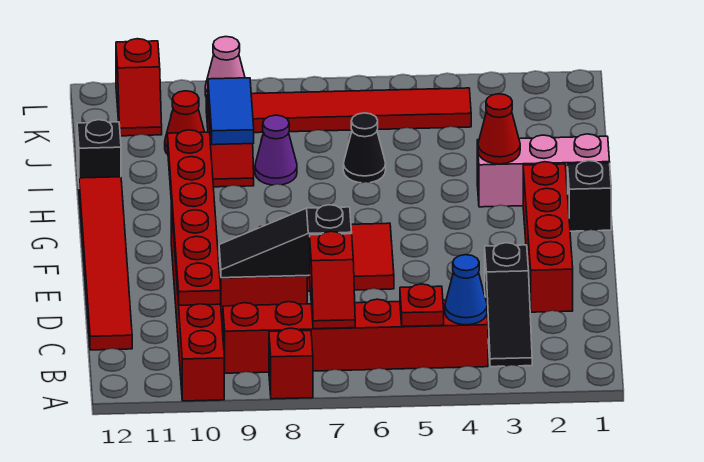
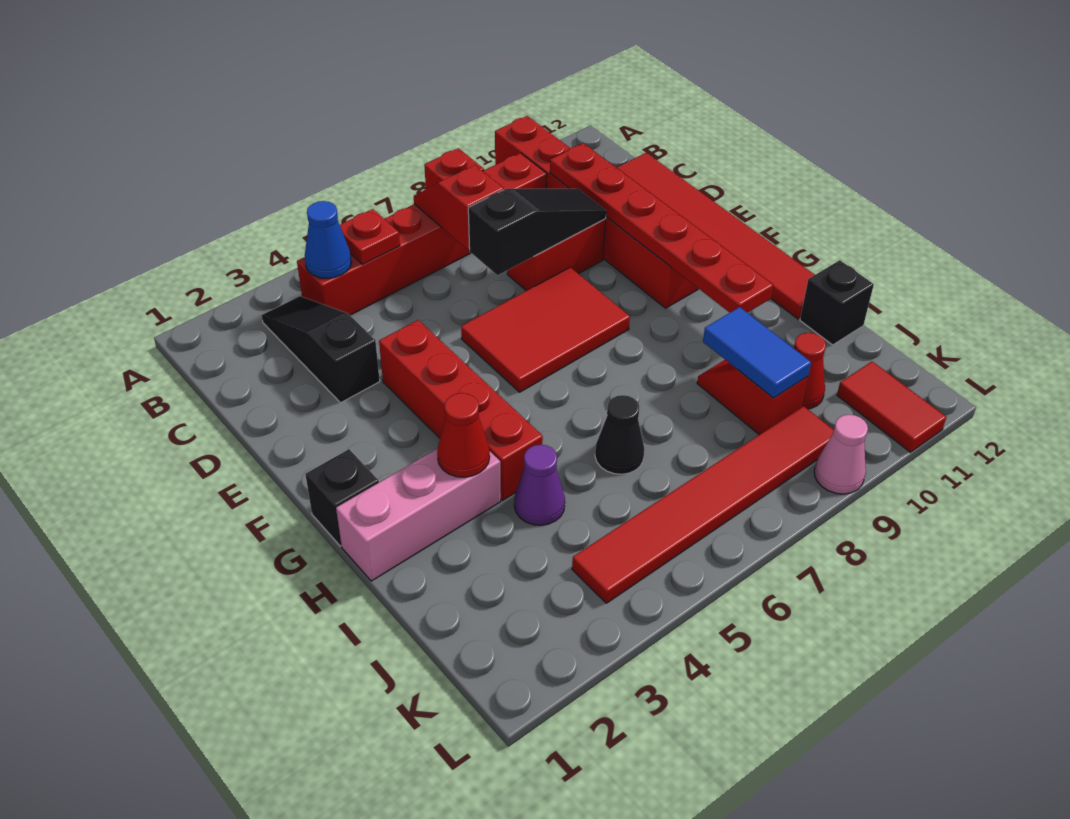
red brick D2:G2 level 1 -> red brick E4:H4 level 1
purple cone I8 level 1 -> purple cone I4 level 1
red slope K11:L11 level 1 top L -> red tile K11:L11 level 1

